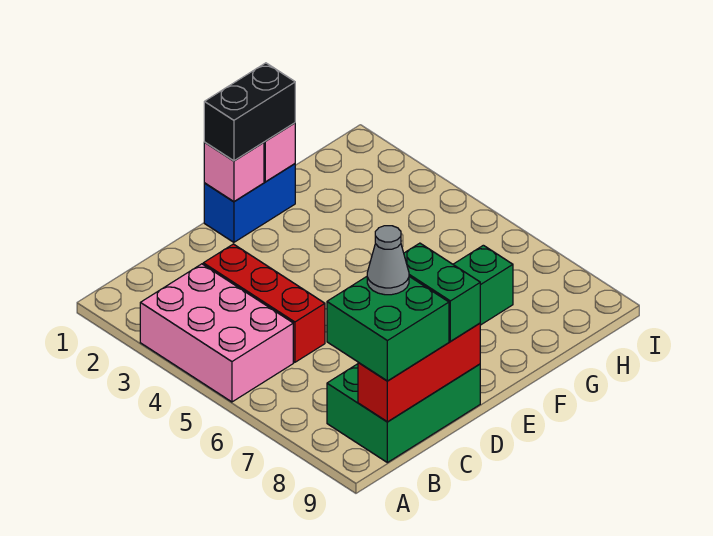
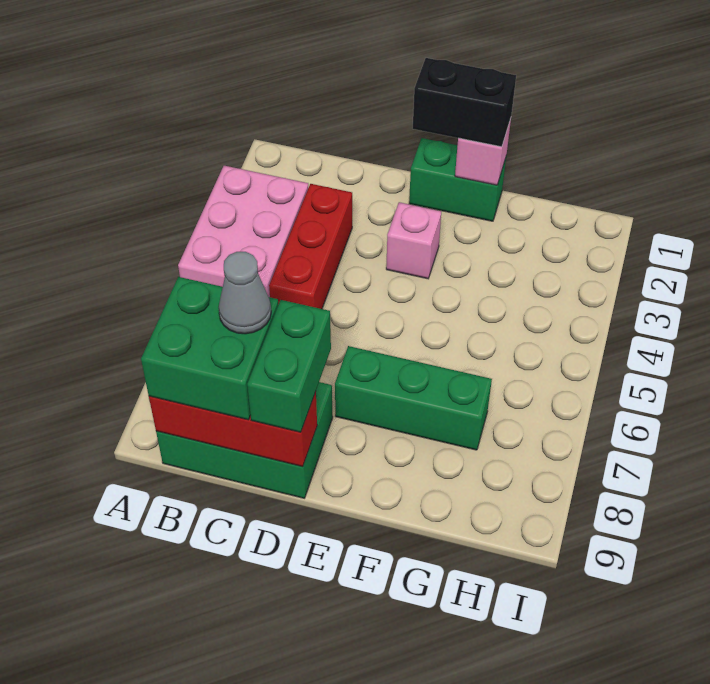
blue brick E1:F1 level 1 -> green brick E1:F1 level 1
pink brick E1 level 2 -> pink brick E3 level 1

